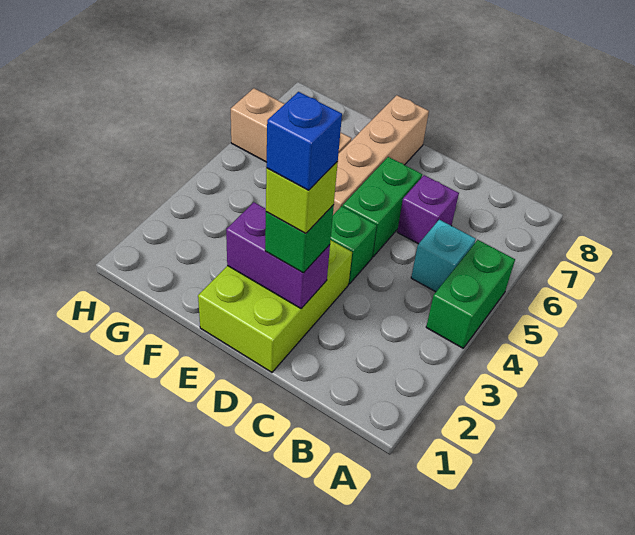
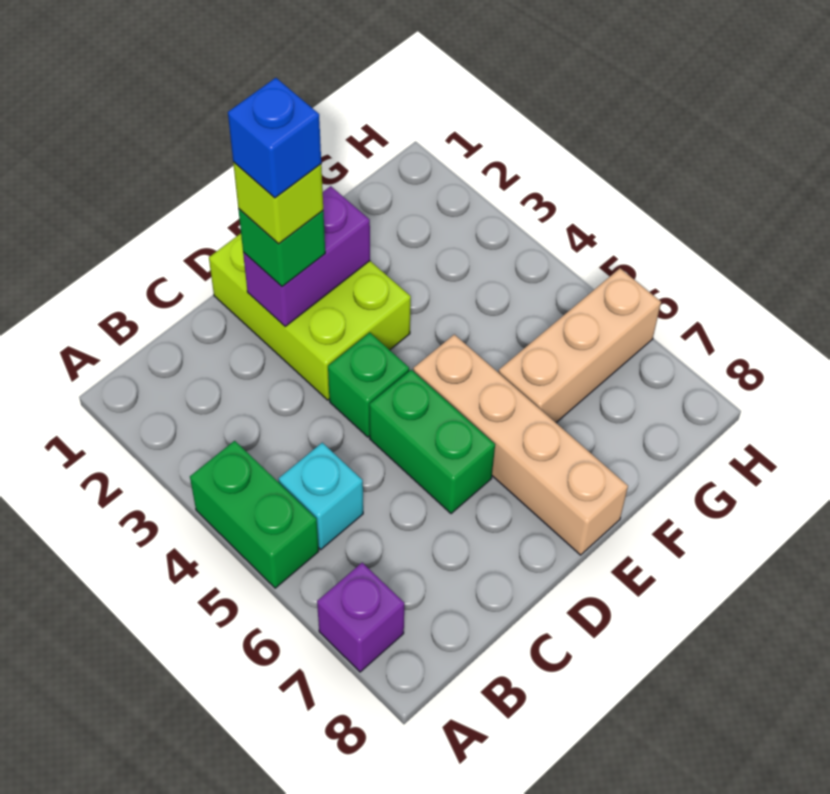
purple brick C6 level 1 -> purple brick A7 level 1

